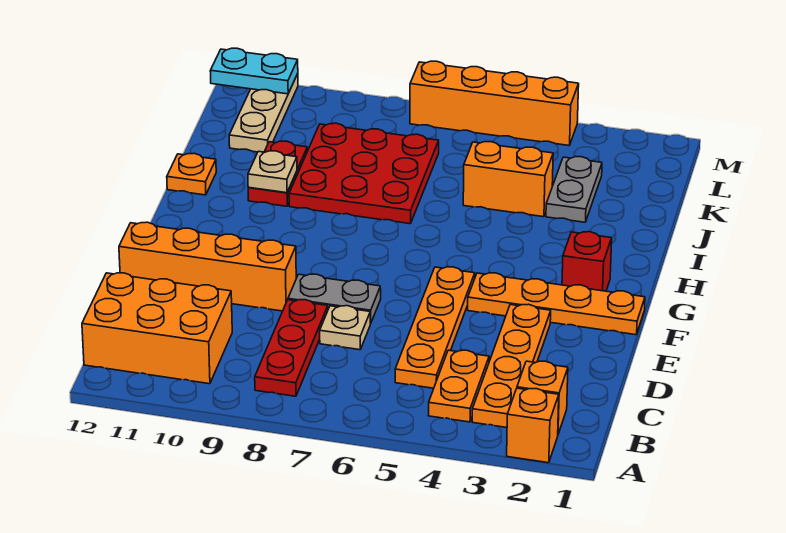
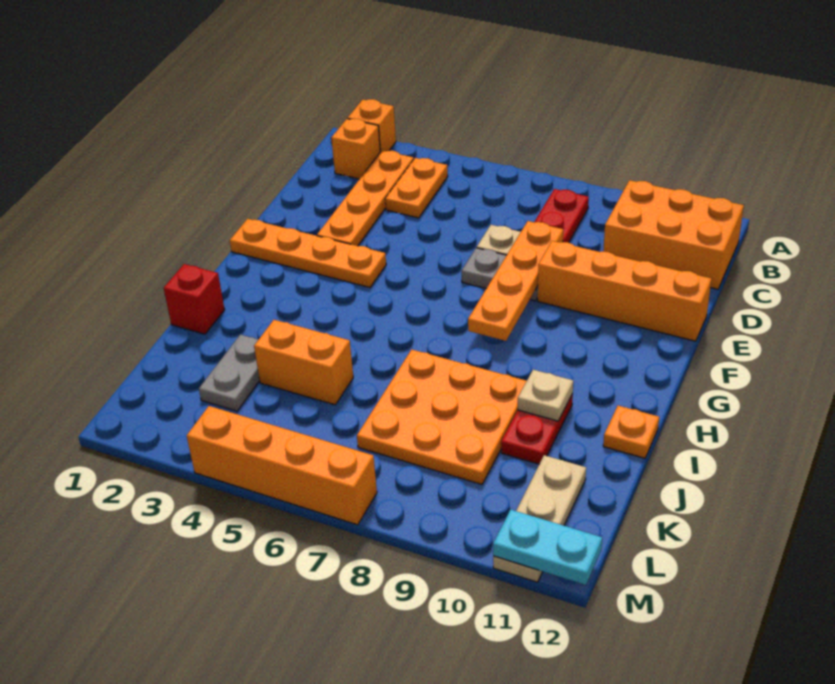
orange plate C5:F5 level 1 -> orange plate D8:G8 level 2
red brick G2 level 1 -> red brick I1 level 1
red plate I7:K9 level 1 -> orange plate I7:K9 level 1

